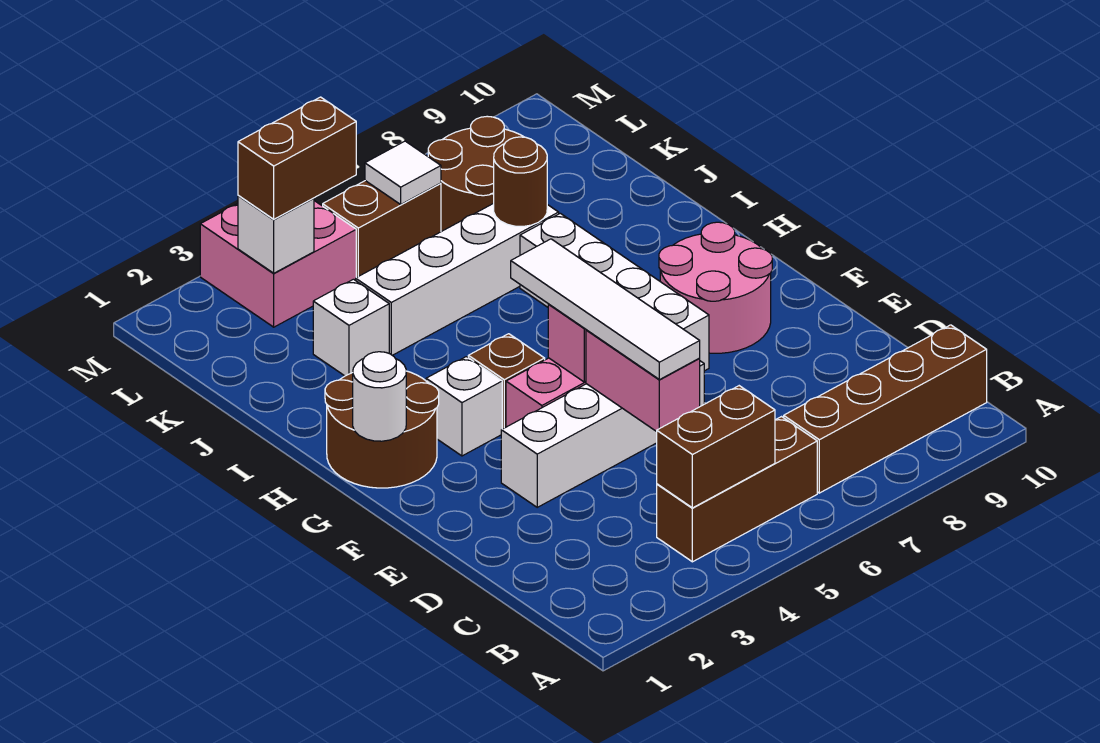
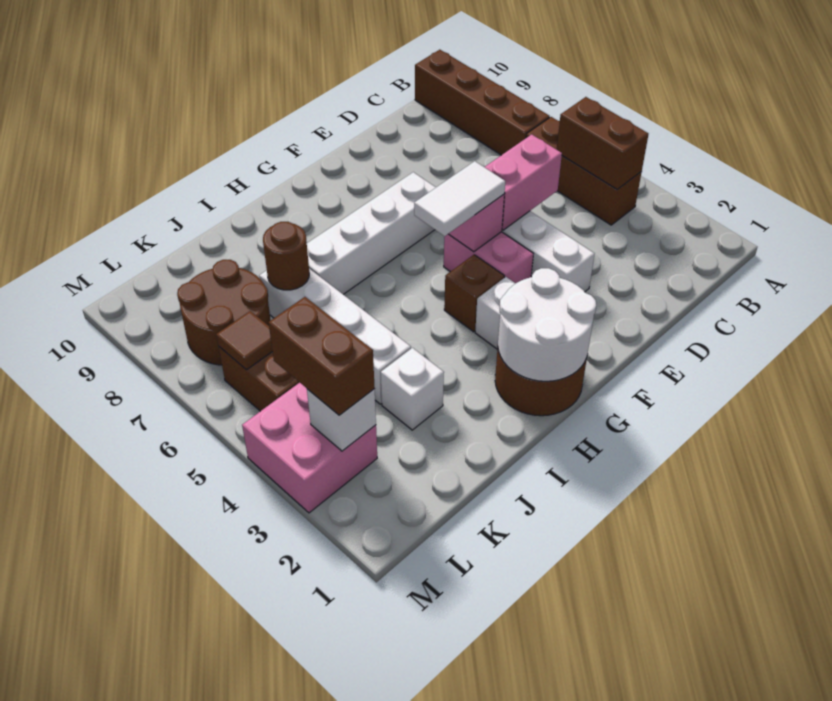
white tile D5:G5 level 3 -> white tile F5:G5 level 3
pink round brick F8:G9 level 1 -> none
white round brick G1 level 2 -> white round brick G1:H2 level 2
white tile L6 level 2 -> brown tile L6 level 2

